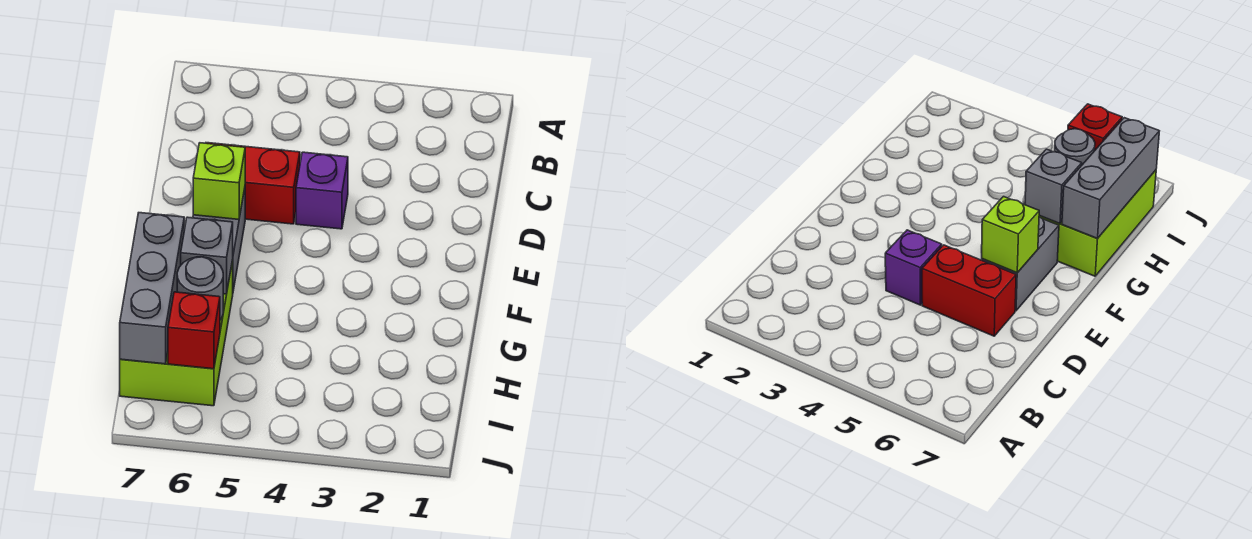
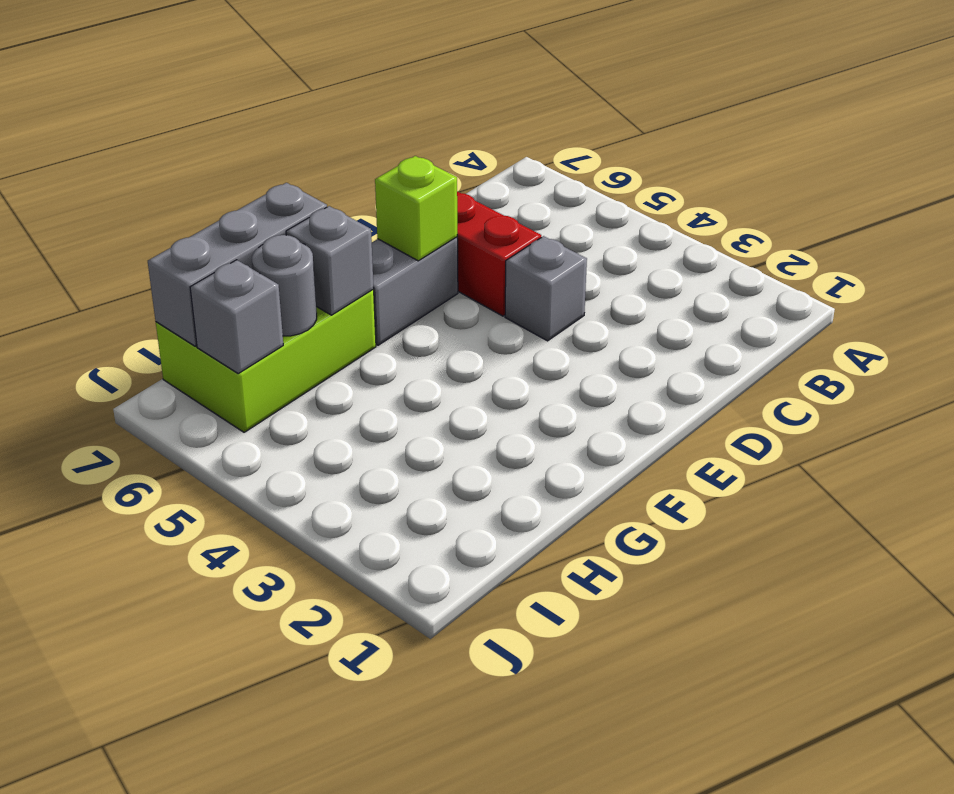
purple brick D4 level 1 -> grey brick D4 level 1
red brick I6 level 2 -> grey brick I6 level 2

